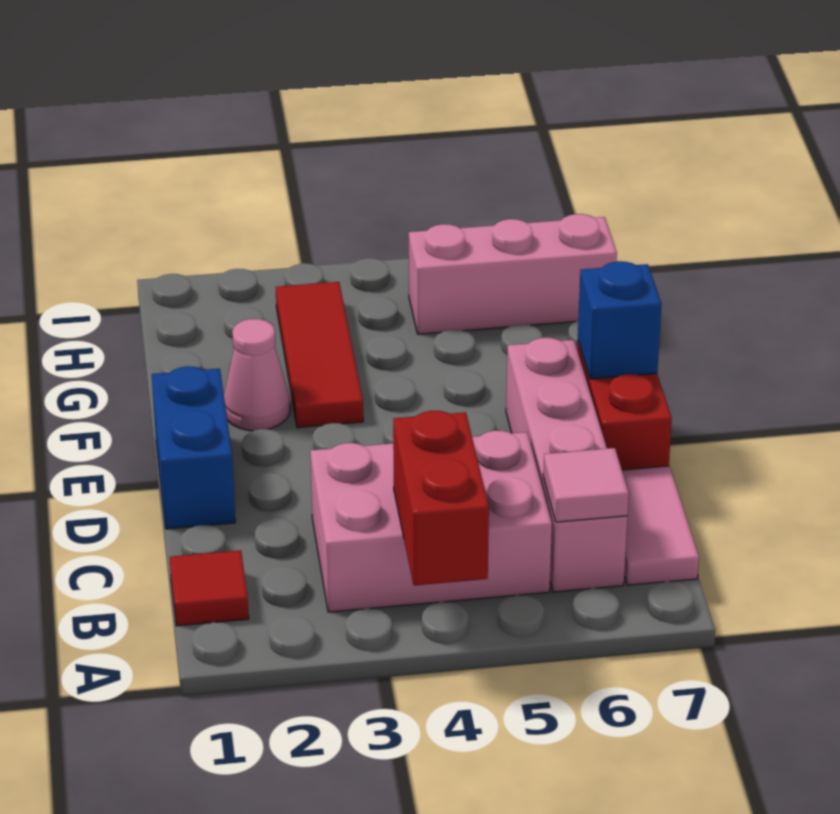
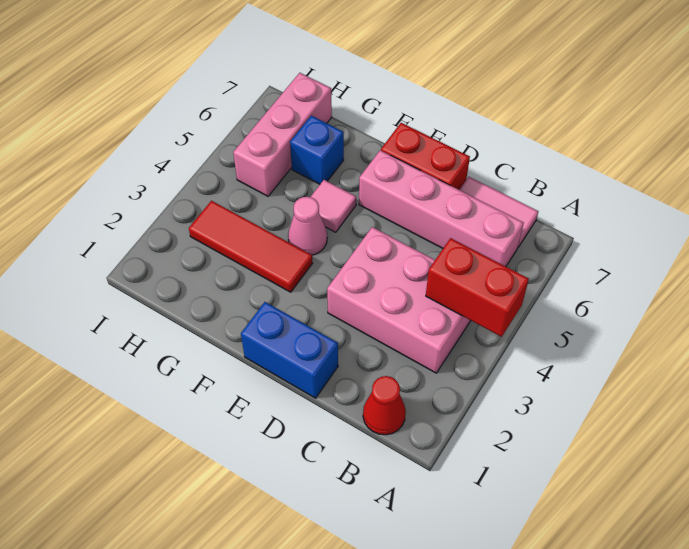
red tile B1 level 1 -> red cone B1 level 1
pink brick B3:C5 level 1 -> pink brick B3:D4 level 1
pink tile B6 level 2 -> pink tile F5 level 1
blue brick E7 level 2 -> blue brick G6 level 1
pink cone F2 level 1 -> pink cone F4 level 1

